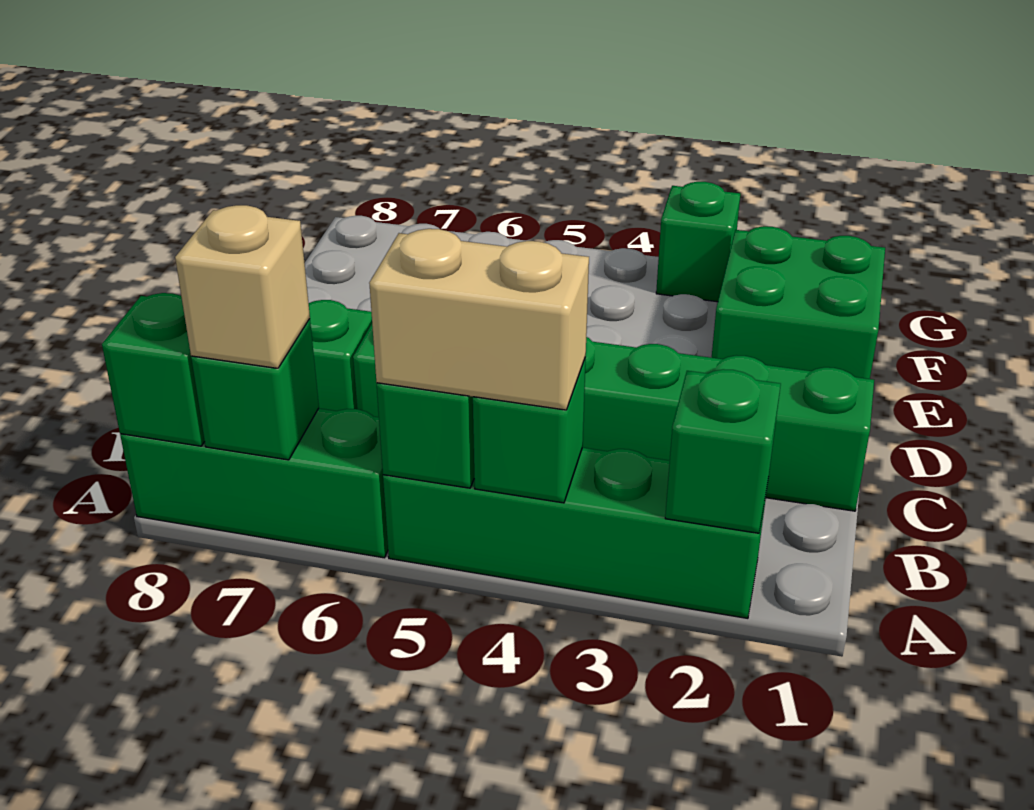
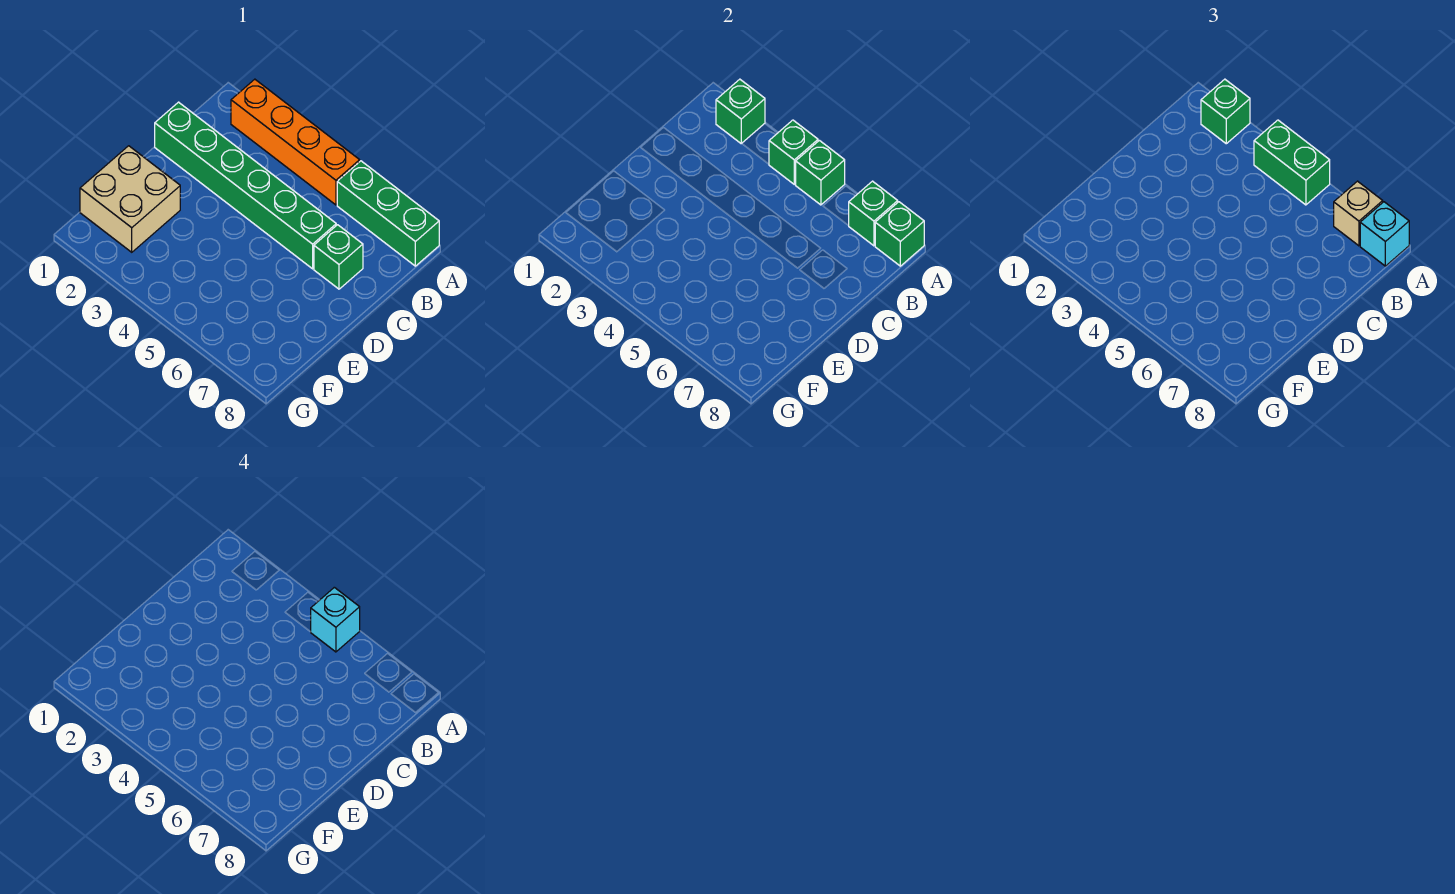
green brick A2:A5 level 1 -> orange brick A2:A5 level 1
tan brick A4:A5 level 3 -> green brick A4:A5 level 3
none -> cyan brick A5 level 4
none -> cyan brick A8 level 3
green brick E1:F2 level 1 -> tan brick E1:F2 level 1
green brick G3 level 1 -> green brick A2 level 3

